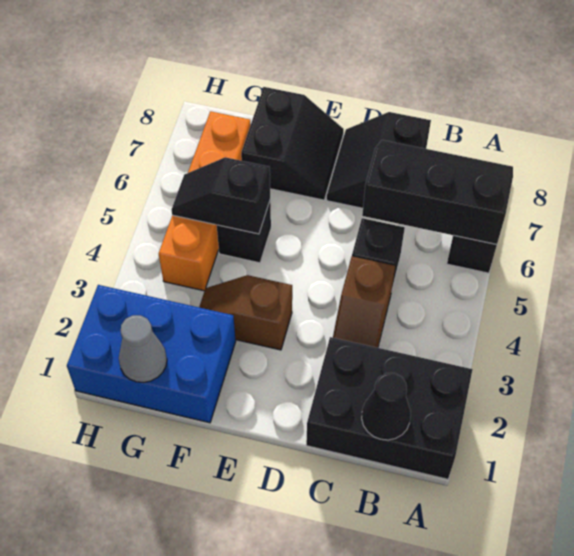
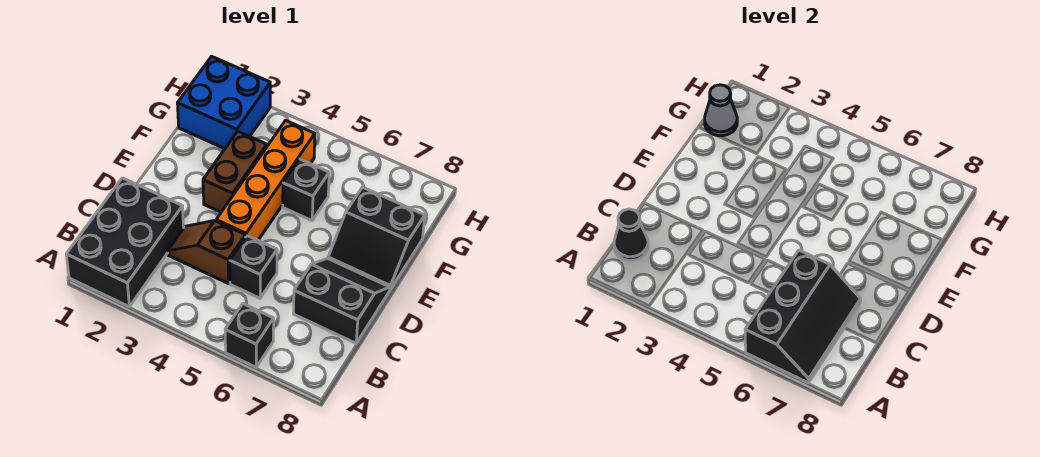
brown slope E3:F3 level 1 top E -> brown brick E3:F3 level 1
blue brick F1:H2 level 1 -> blue brick G1:H2 level 1
black slope F5:G5 level 2 top F -> none
orange brick G4:G7 level 1 -> orange brick D4:G4 level 1

